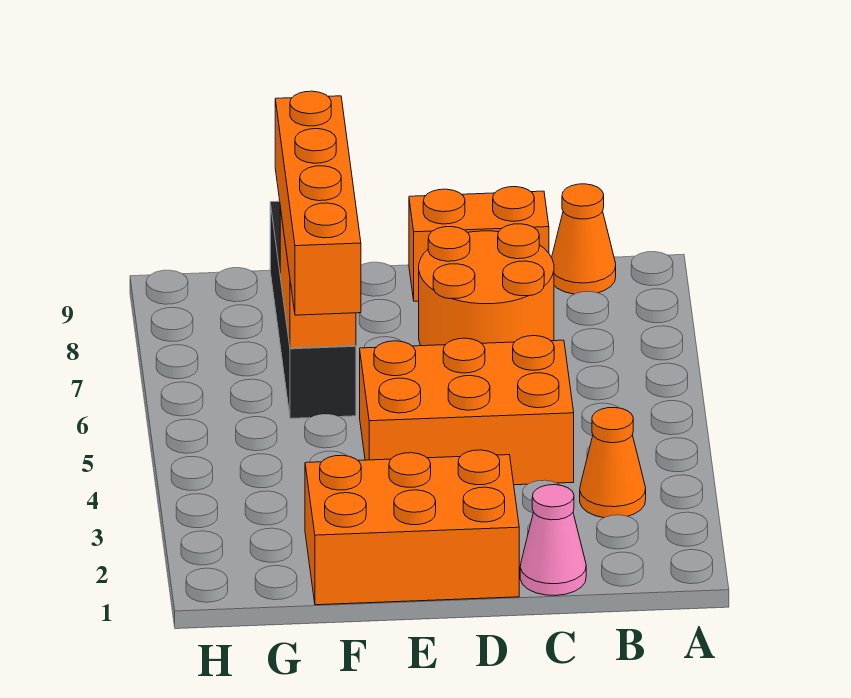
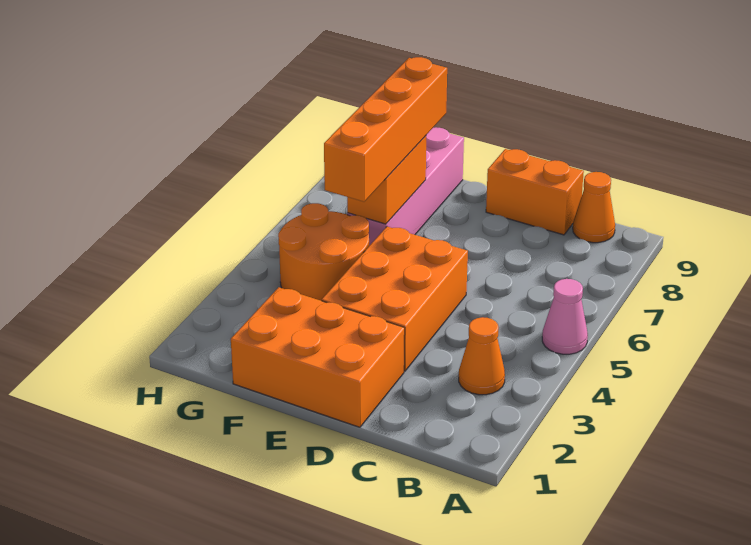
pink cone C1 level 1 -> pink cone A5 level 1
orange brick C4:E5 level 1 -> orange brick D3:E5 level 1
orange round brick C7:D8 level 1 -> orange round brick F4:G5 level 1
black brick F6:F9 level 1 -> pink brick F6:F9 level 1

